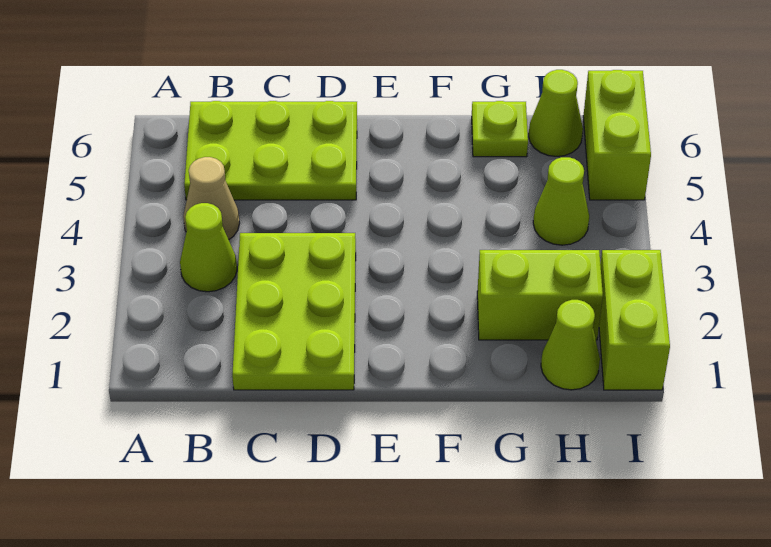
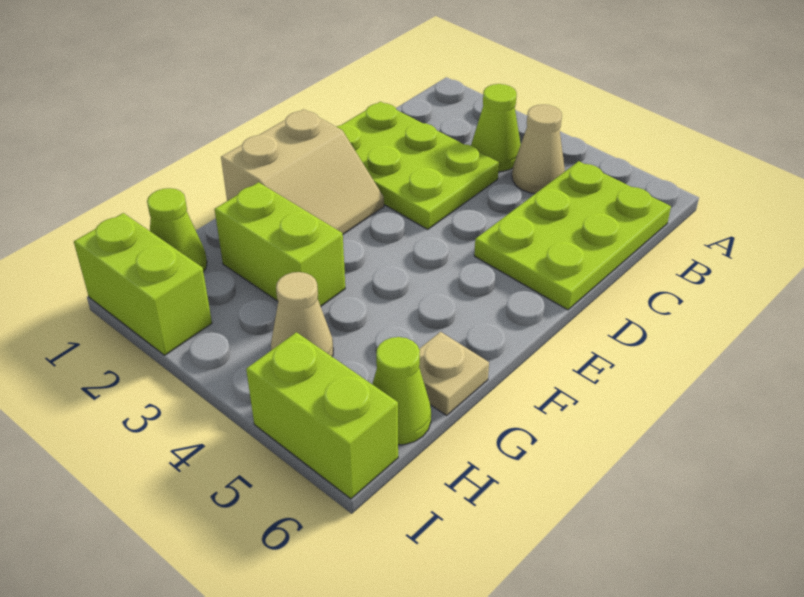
none -> tan slope E1:F2 level 1 top 1
lime brick G2:H2 level 1 -> lime brick G2:G3 level 1
lime plate G6 level 1 -> tan plate G6 level 1
lime cone H4 level 1 -> tan cone H4 level 1

